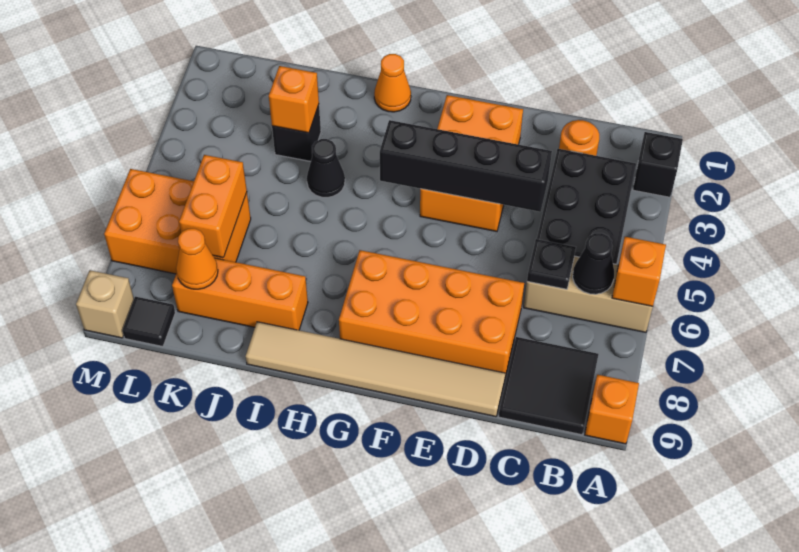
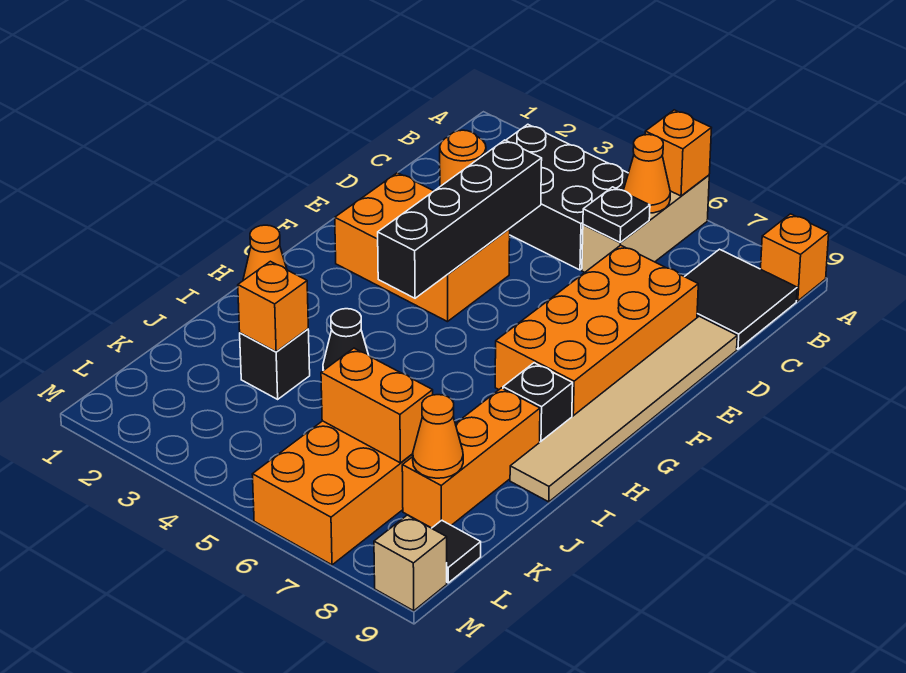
black brick A2 level 1 -> black brick H8 level 1
black cone B6 level 2 -> orange cone B6 level 2

